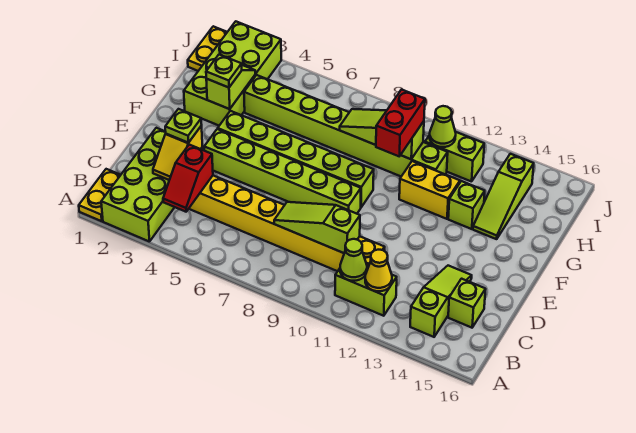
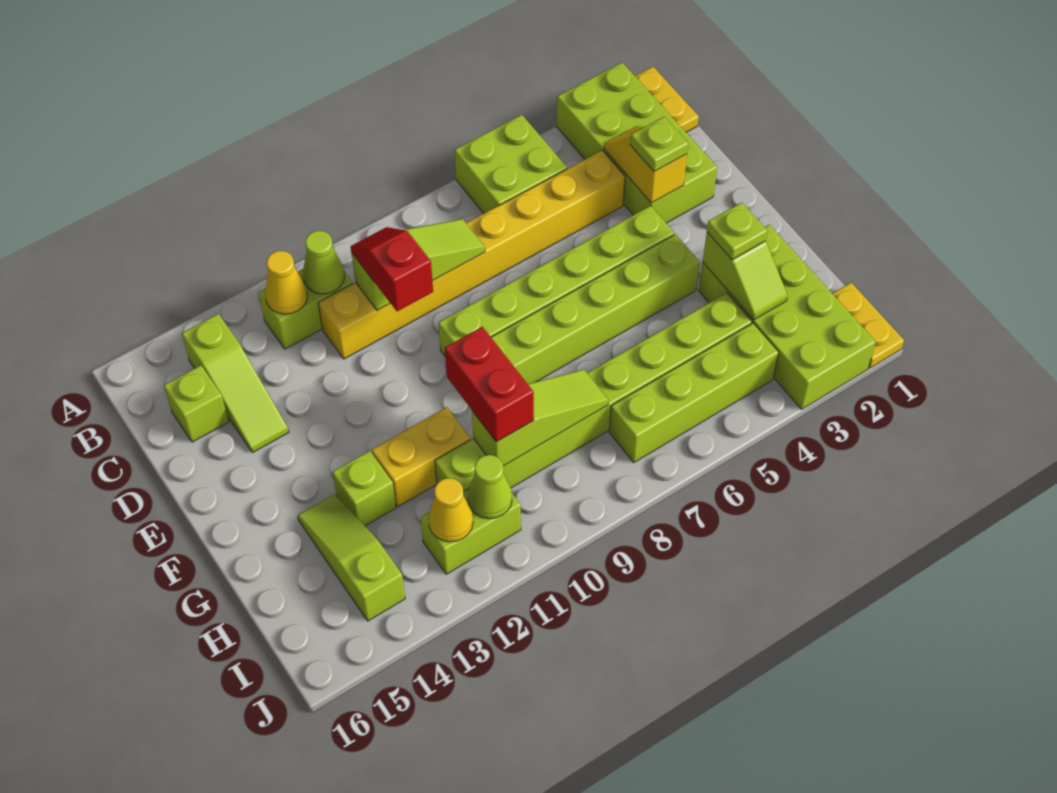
none -> lime brick A5:B6 level 1
red slope B4:C4 level 2 top C -> red slope C10:D10 level 3 top D
none -> lime brick I4:I7 level 1
none -> yellow cone I12 level 2

